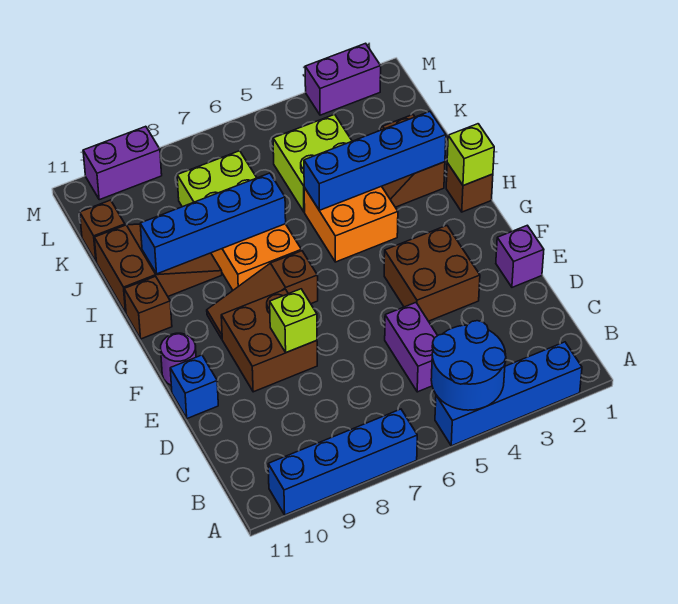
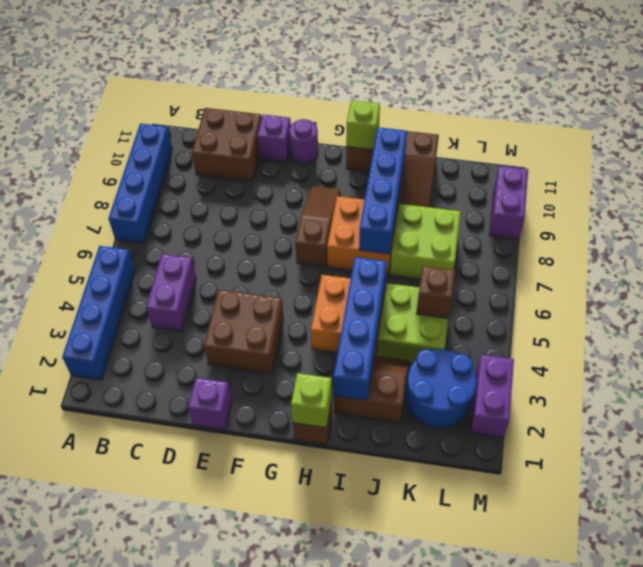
blue round brick A4:B5 level 2 -> blue round brick K2:L3 level 1
purple brick C5:D5 level 1 -> purple brick C4:C5 level 1
brown brick E8:F9 level 1 -> brown brick C10:D11 level 1
lime brick E8 level 2 -> lime brick H11 level 2
blue brick E11 level 1 -> purple brick E11 level 1
brown brick K11 level 1 -> brown brick K5 level 2

